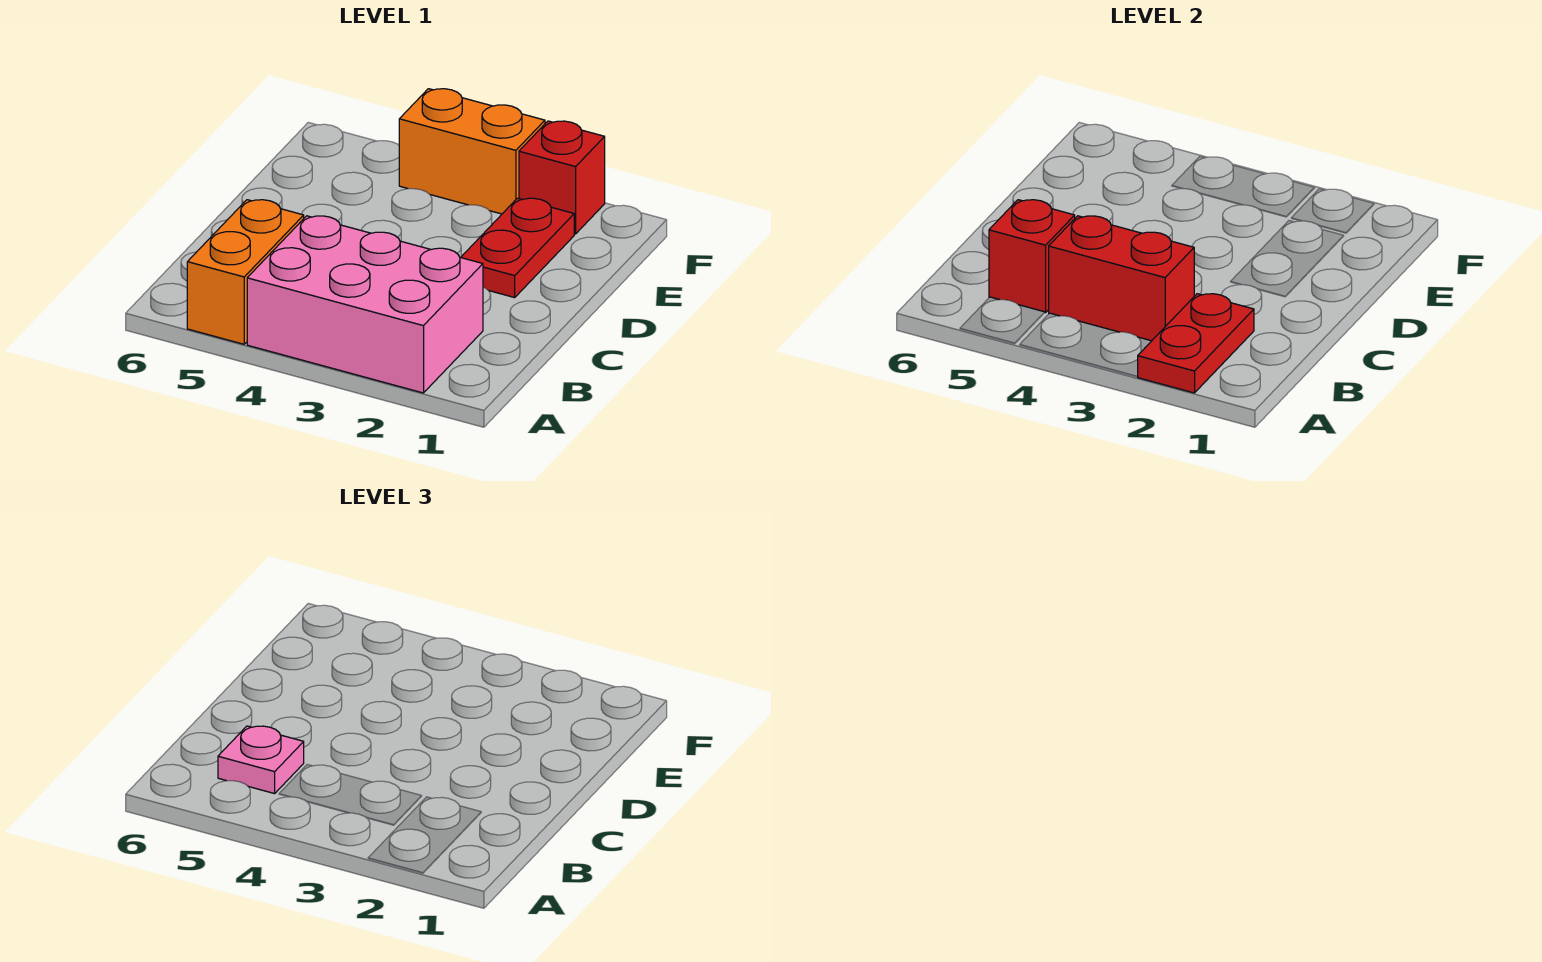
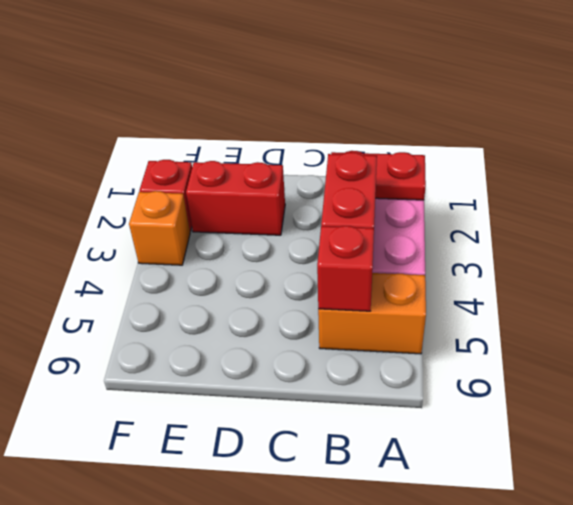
pink plate B5 level 3 -> none
red plate D2:E2 level 1 -> red brick D2:E2 level 1
orange brick F3:F4 level 1 -> orange brick F3 level 1

